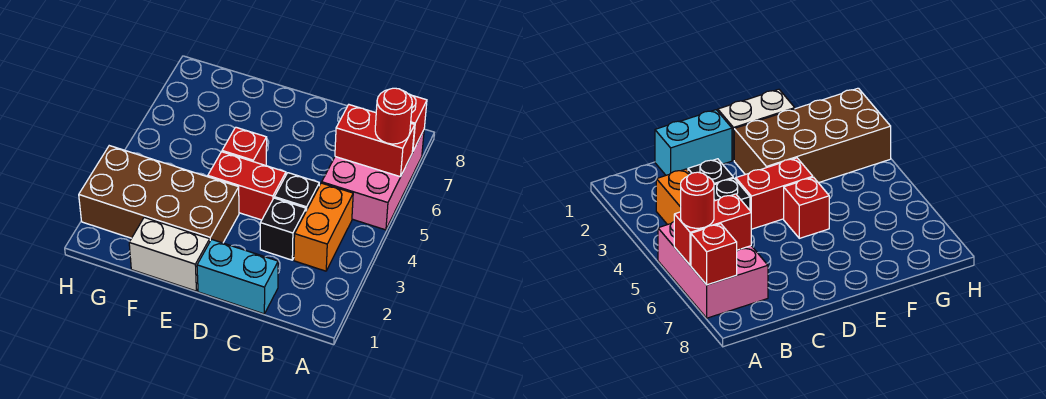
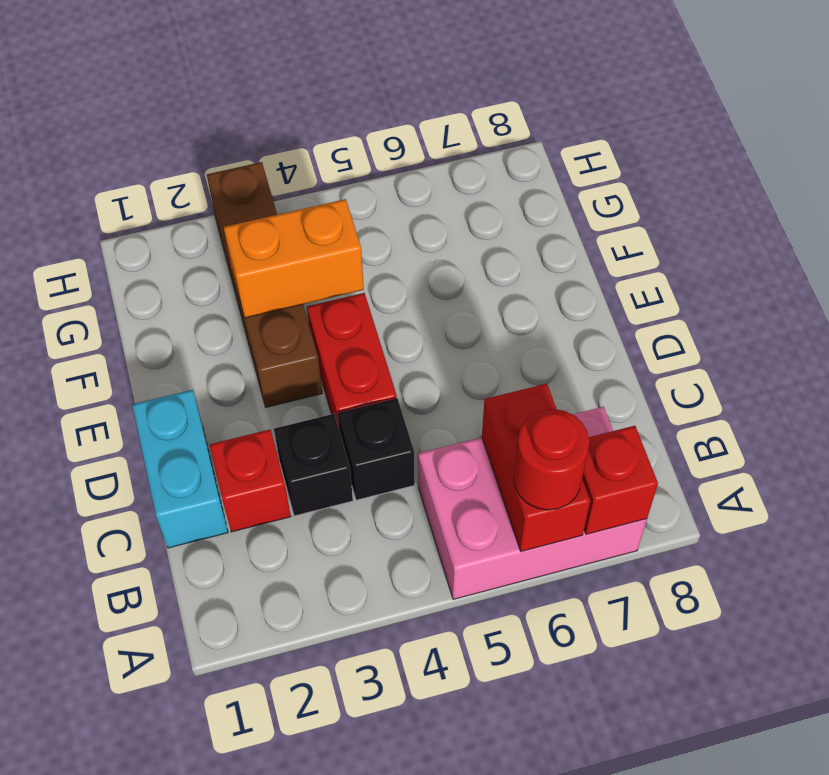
orange brick B3:B4 level 1 -> orange brick F3:F4 level 2
white brick E1:F1 level 1 -> none
brown brick E2:H3 level 1 -> brown brick E3:H3 level 1
red brick E5 level 1 -> red brick C2 level 1

